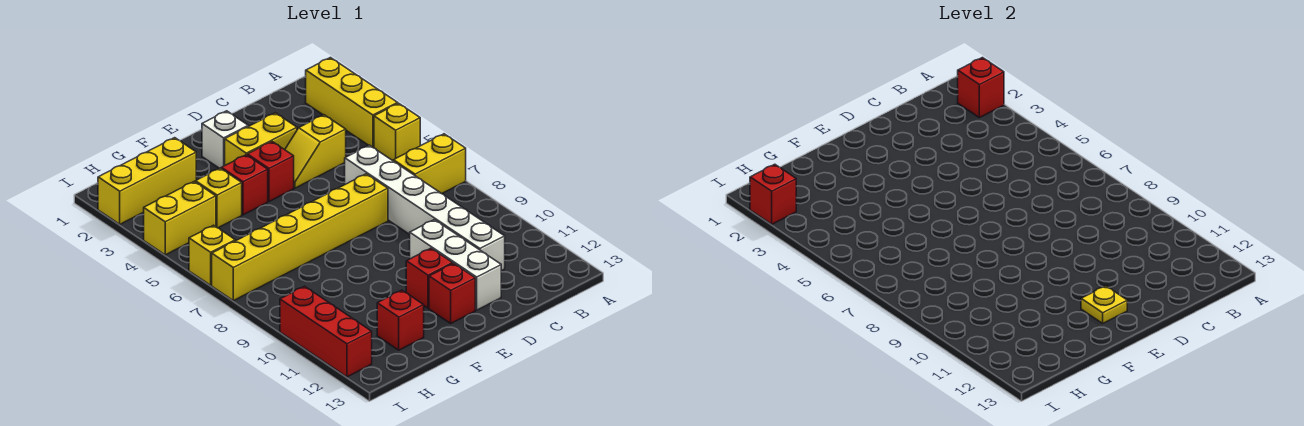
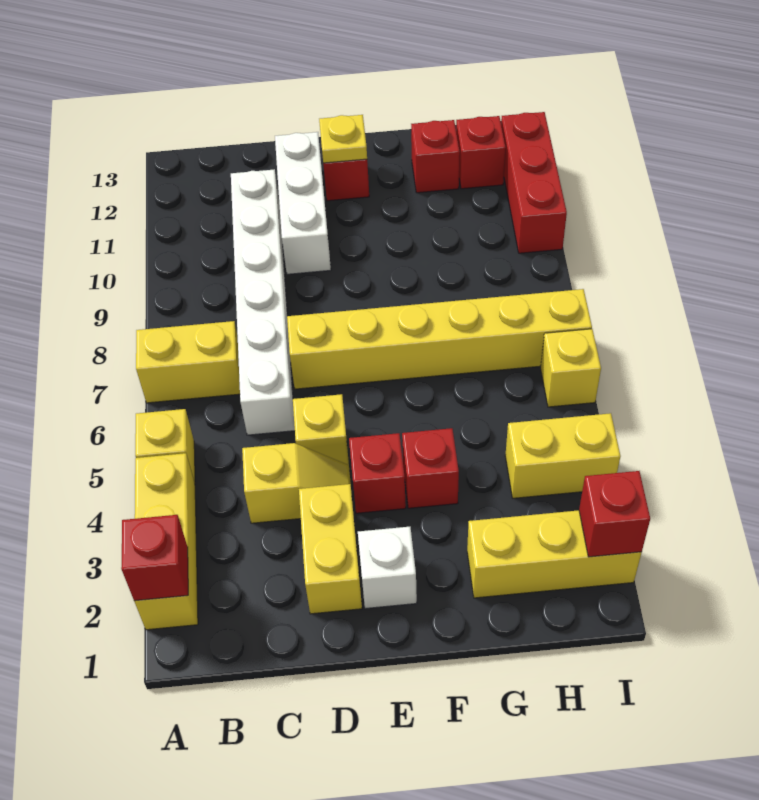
yellow brick D3:E3 level 1 -> yellow brick D2:D3 level 1
red brick E11 level 1 -> red brick H12 level 1
yellow brick G4 level 1 -> yellow brick D5 level 1

